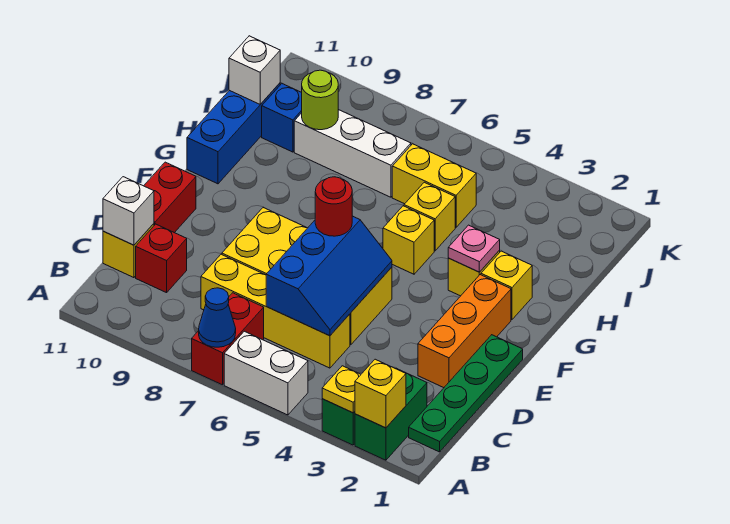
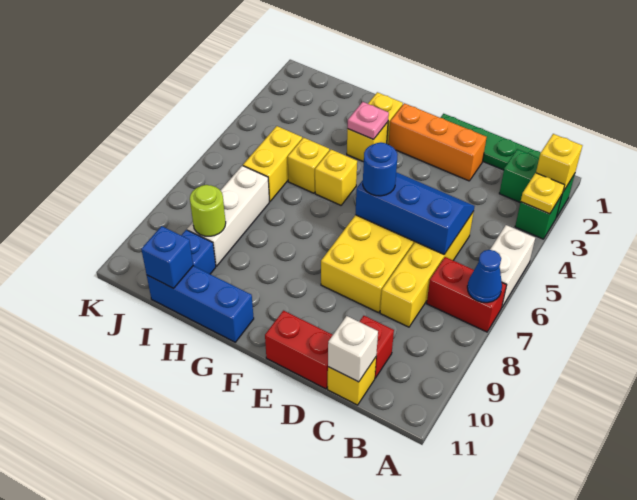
red round brick E6 level 3 -> blue round brick E6 level 3
white brick I11 level 2 -> blue brick I11 level 2

